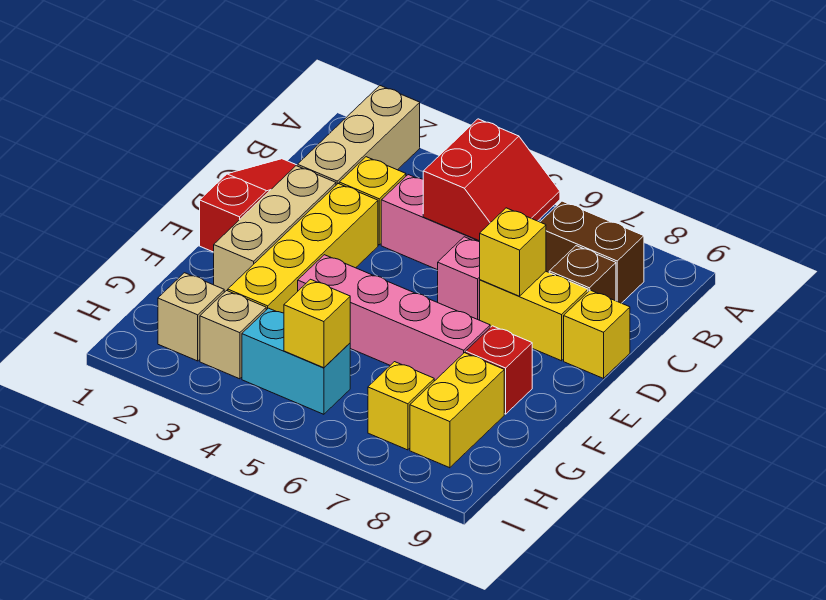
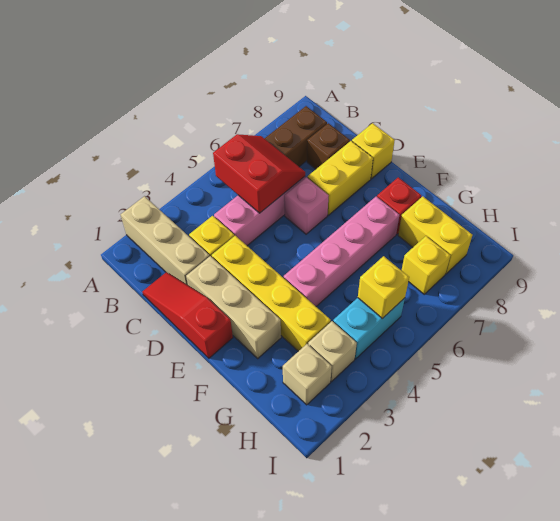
yellow brick D7 level 2 -> none

